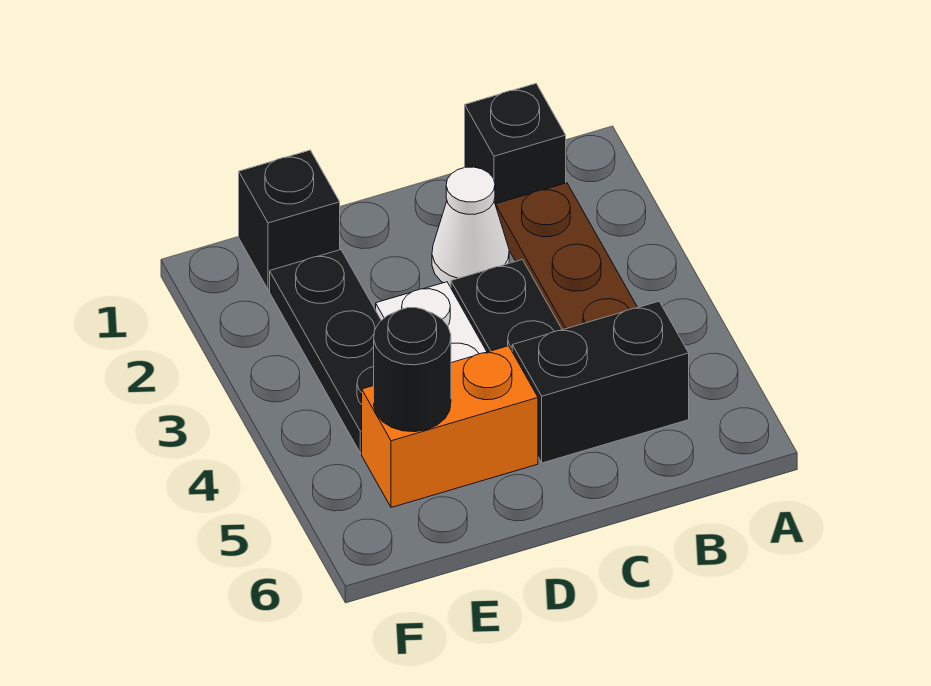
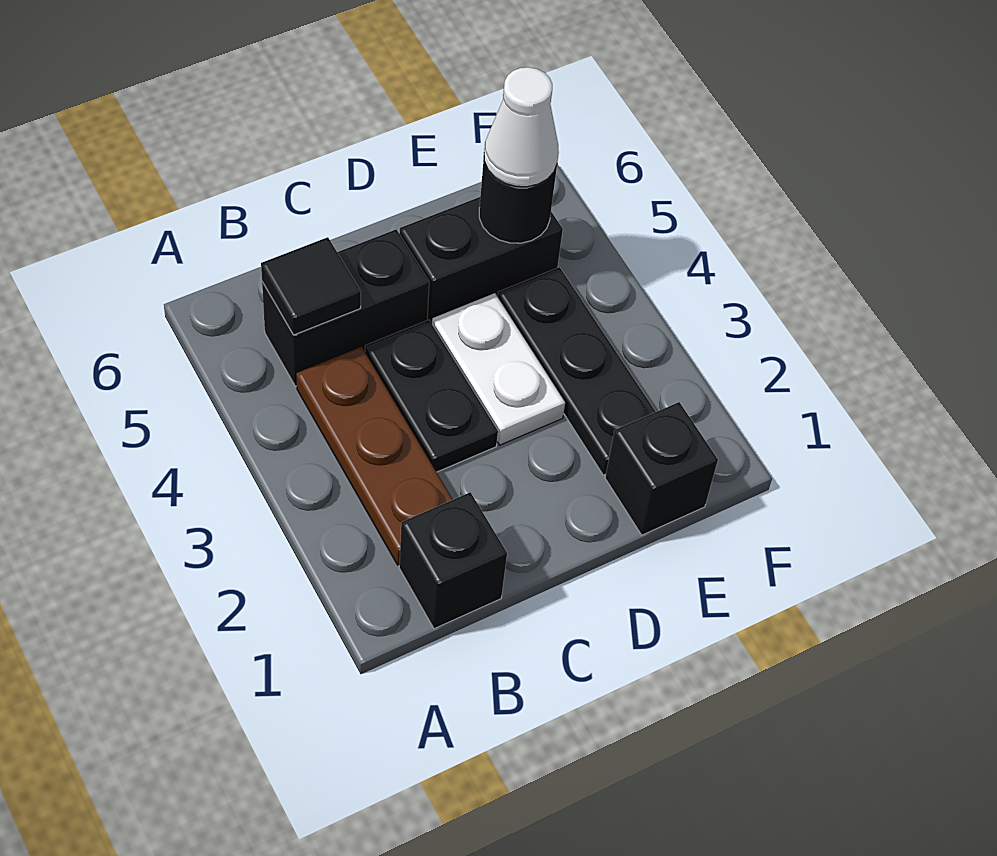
none -> black tile B5 level 2
white cone C2 level 1 -> white cone E5 level 3
orange brick D5:E5 level 1 -> black brick D5:E5 level 1

